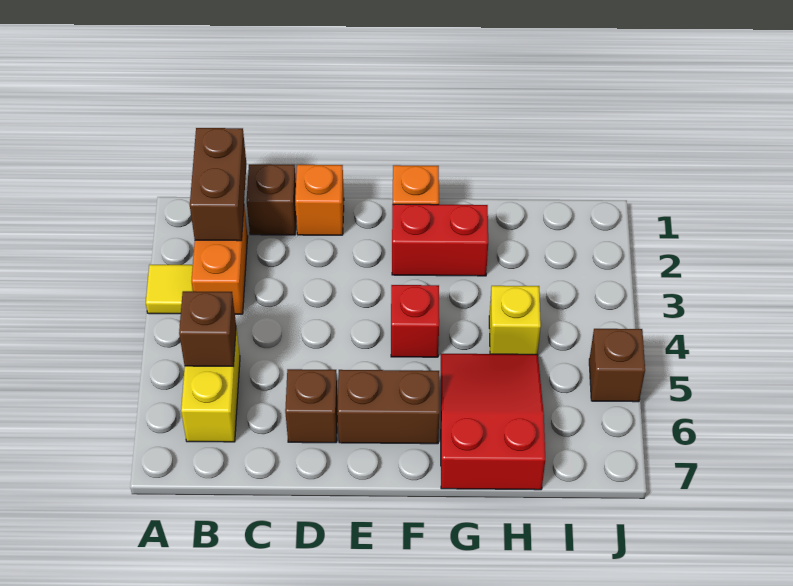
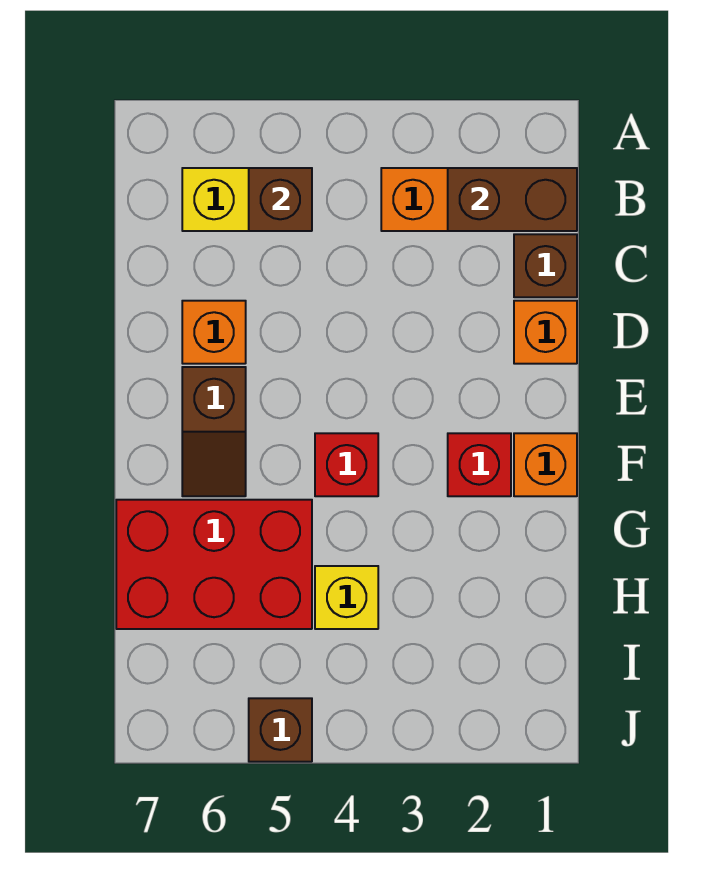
yellow tile A3 level 1 -> none
brown brick D6 level 1 -> orange brick D6 level 1
brown brick E6:F6 level 1 -> brown slope E6:F6 level 1 top E
red brick F2:G2 level 1 -> red brick F2 level 1
red slope G5:H7 level 1 top 7 -> red brick G5:H7 level 1

